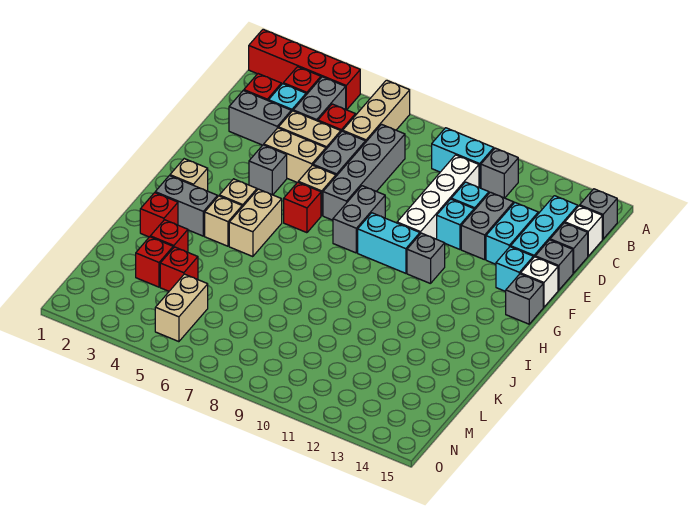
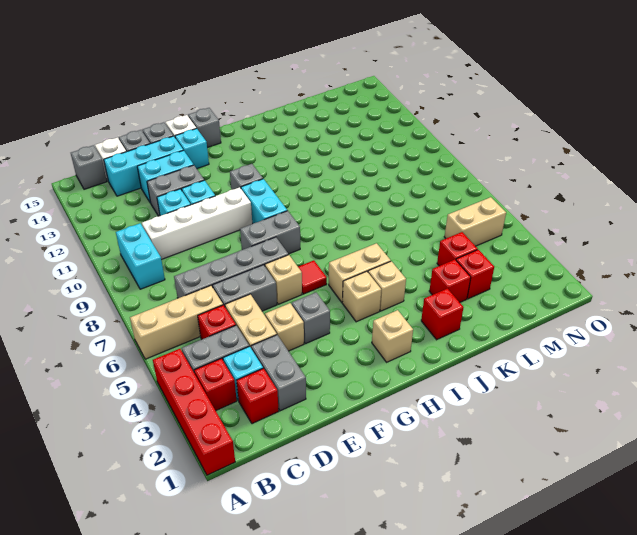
grey brick B11 level 1 -> none
tan brick E4:E5 level 1 -> tan brick E4 level 1
red brick G6 level 1 -> red tile G6 level 1
grey brick I2:I3 level 1 -> none

